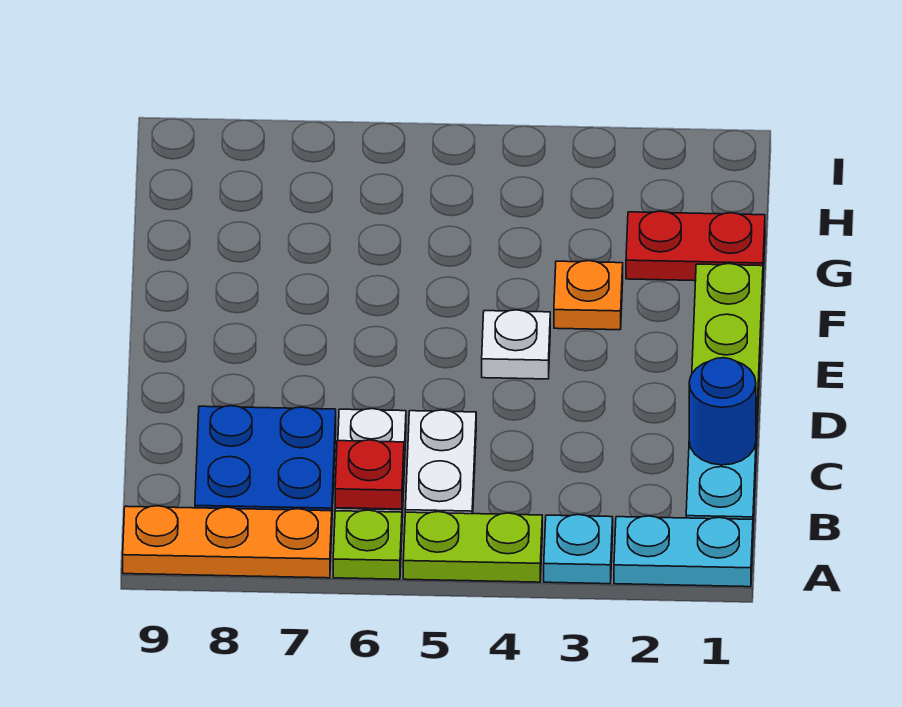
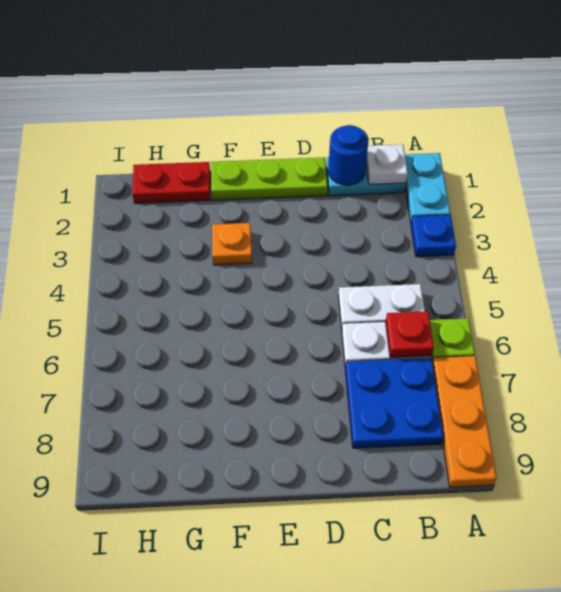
cyan plate A3 level 1 -> blue plate A3 level 1
lime plate A4:A5 level 1 -> none
white plate E4 level 1 -> white plate B1 level 2
red plate G1:G2 level 1 -> red plate G1:H1 level 1

